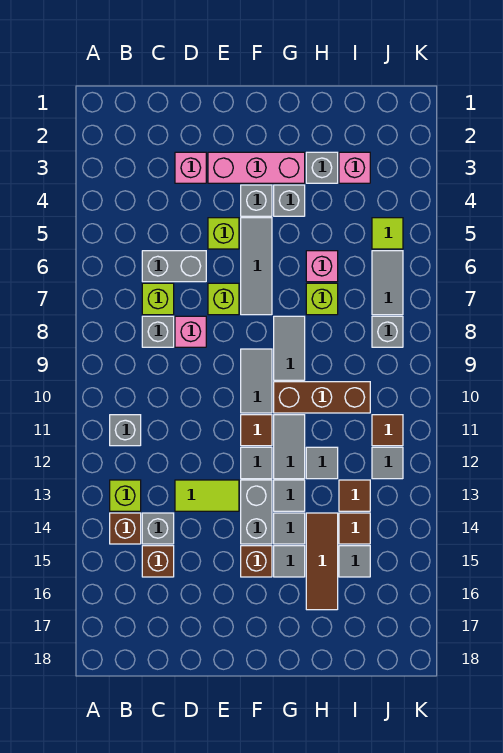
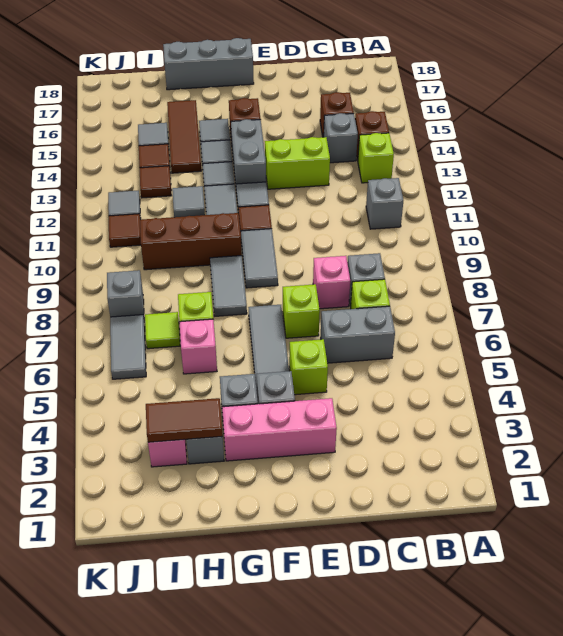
pink brick D3 level 1 -> none
lime tile D13:E13 level 1 -> lime brick D13:E13 level 1
none -> grey brick F18:H18 level 1
none -> brown tile H3:I3 level 2
lime tile J5 level 1 -> lime tile I7 level 1

